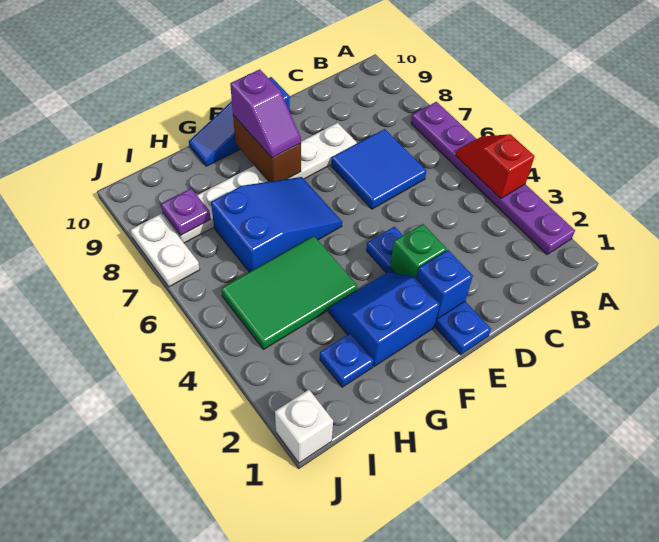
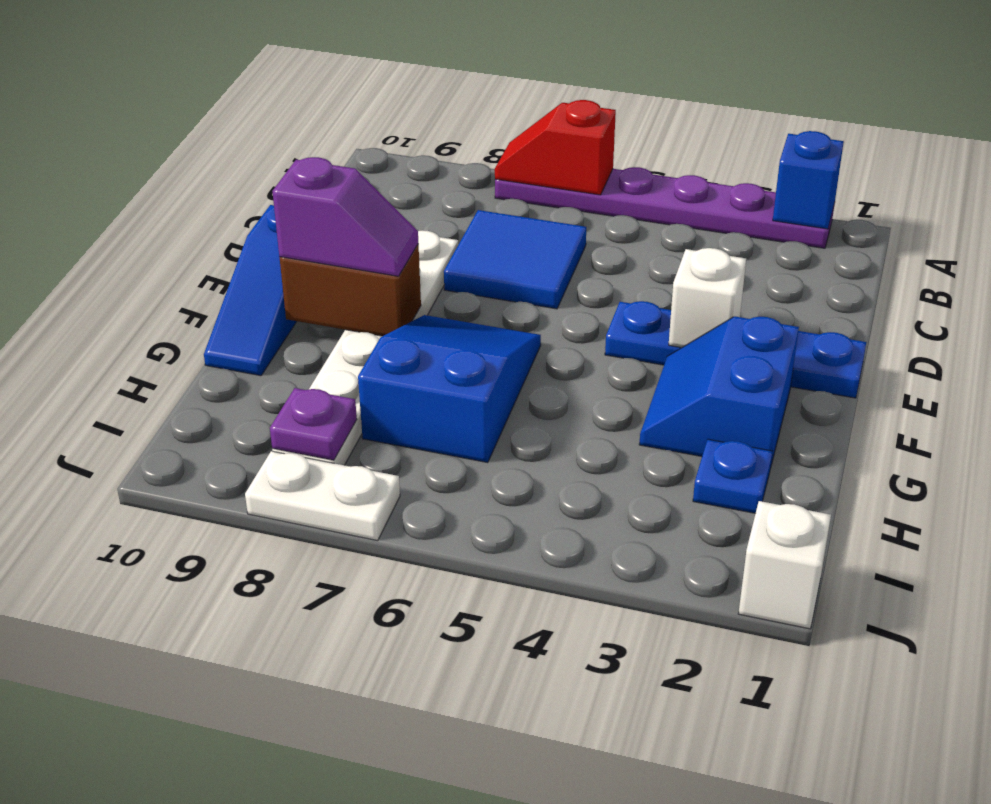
red slope A4:A5 level 2 top 4 -> red slope A6:A7 level 2 top 6
blue brick E2 level 2 -> blue brick A2 level 2
green brick E3 level 2 -> white brick E3 level 2
green tile G4:I5 level 1 -> none

